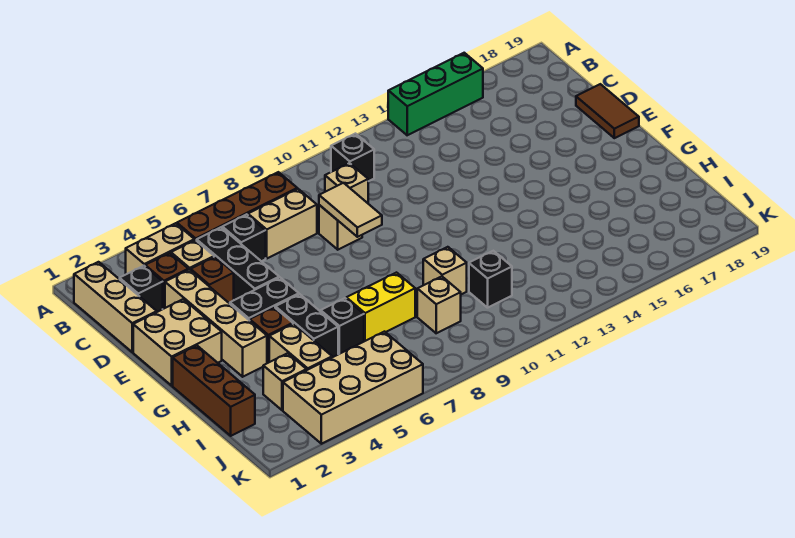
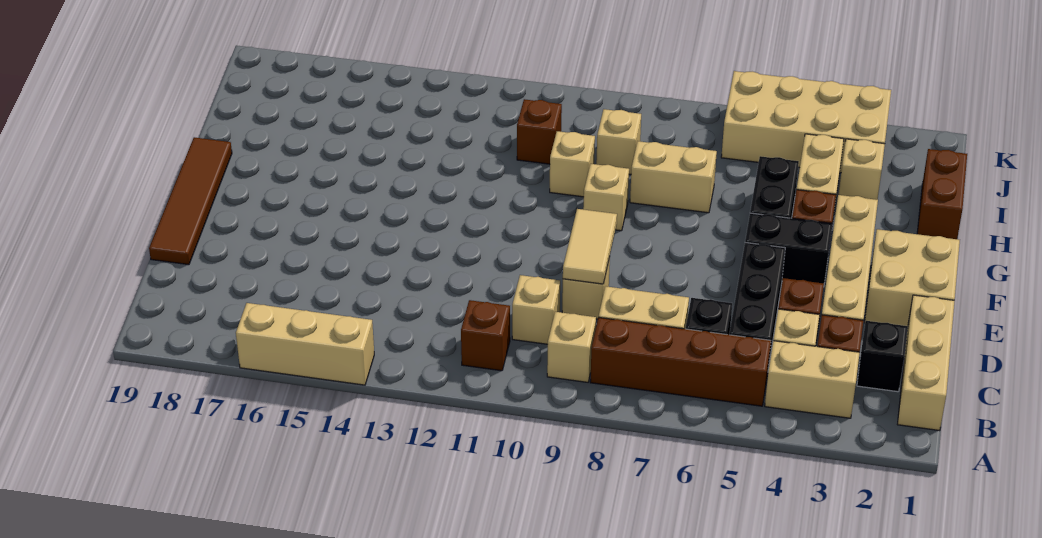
green brick A14:A16 level 1 -> tan brick A14:A16 level 1
none -> tan brick B9 level 1
black brick B11 level 1 -> brown brick B11 level 1
brown tile D19:E19 level 1 -> brown tile D19:G19 level 1
brown brick G1:I1 level 1 -> brown brick H1:I1 level 1
none -> tan brick G9 level 1
black brick H6 level 1 -> none
yellow brick H7:H8 level 1 -> tan brick H7:H8 level 1
black brick I11 level 1 -> brown brick I11 level 1

